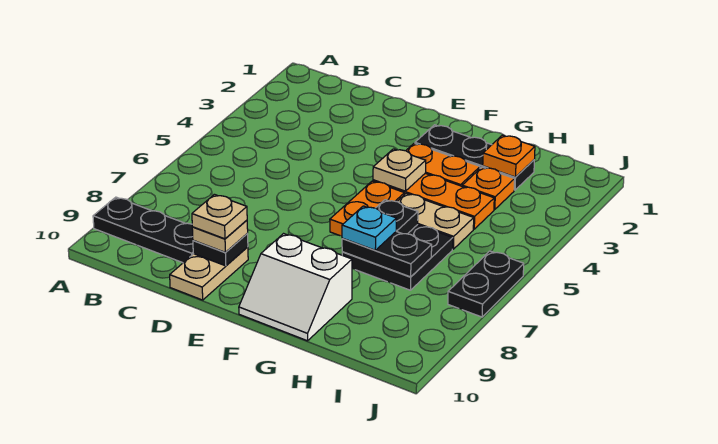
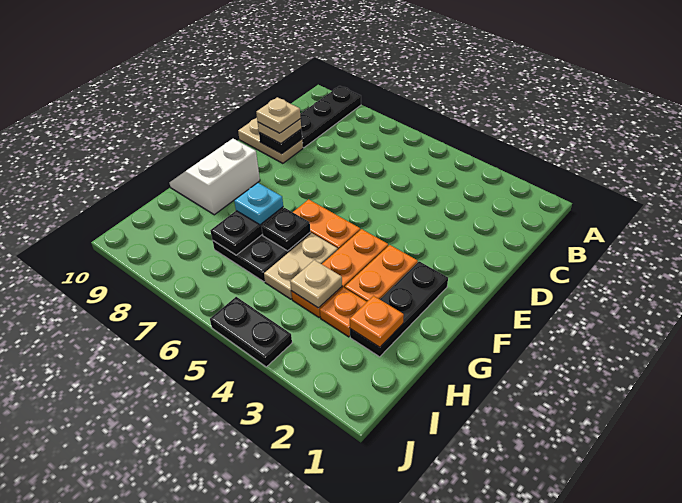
tan plate F4 level 2 -> tan plate H4 level 2
black plate J6:J7 level 1 -> black plate J4:J5 level 1

